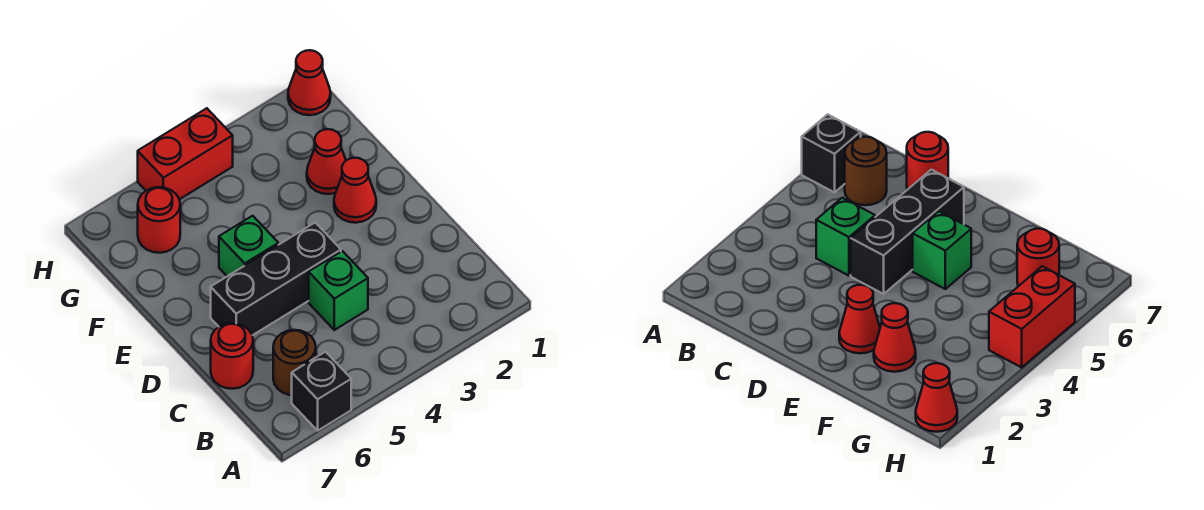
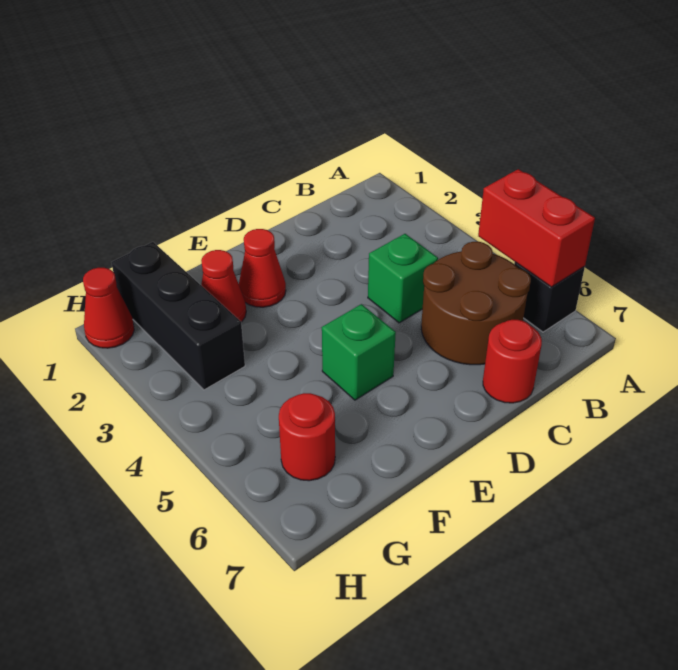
brown round brick B6 level 1 -> brown round brick B5:C6 level 1
black brick D4:D6 level 1 -> black brick G1:G3 level 1
red brick H4:H5 level 1 -> red brick A5:A6 level 2

